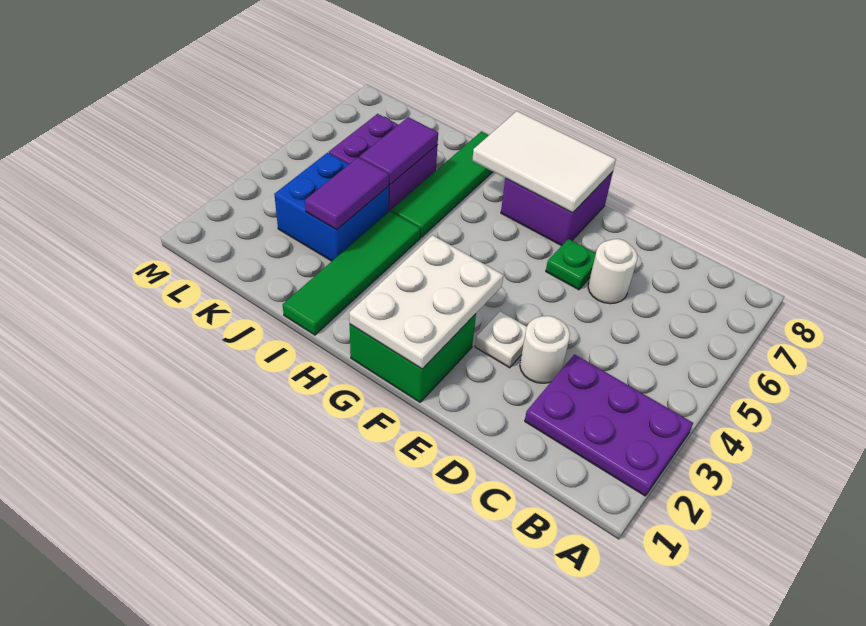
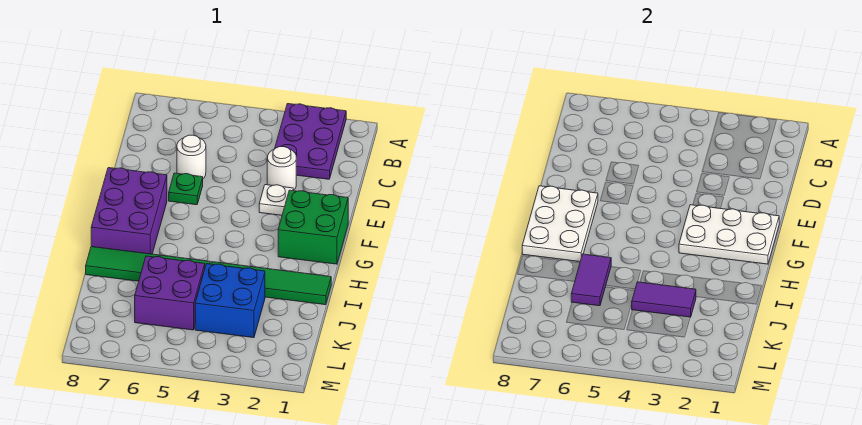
purple brick F7:G8 level 1 -> purple brick F7:H8 level 1
white tile F7:H8 level 2 -> white plate F7:H8 level 2
purple tile J5:J6 level 2 -> purple tile I6:J6 level 2

